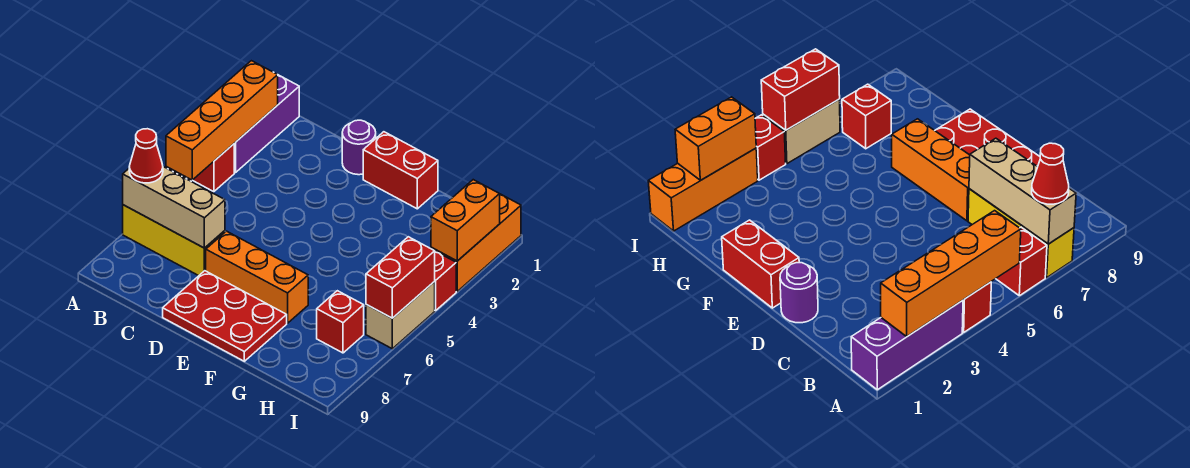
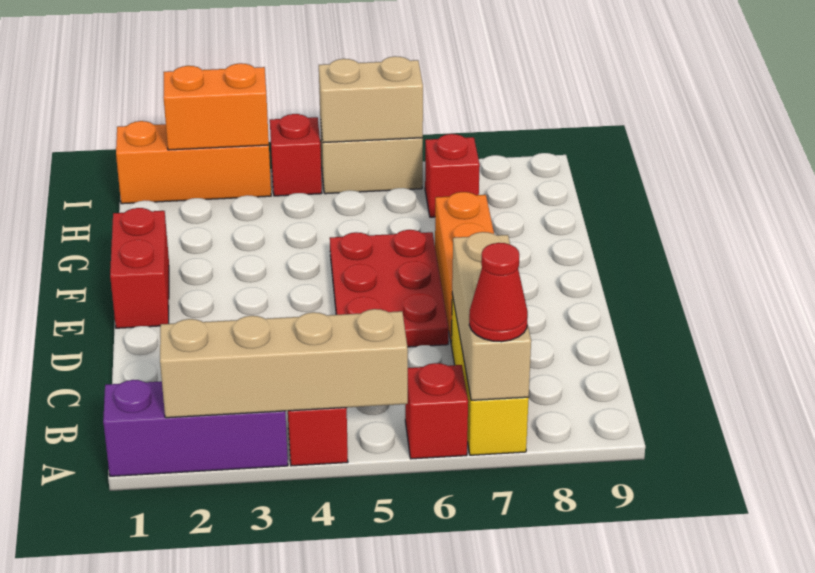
orange brick A2:A5 level 2 -> tan brick A2:A5 level 2
purple round brick D1 level 1 -> none
red plate D8:F9 level 1 -> red plate D5:F6 level 1
red brick I5:I6 level 2 -> tan brick I5:I6 level 2

